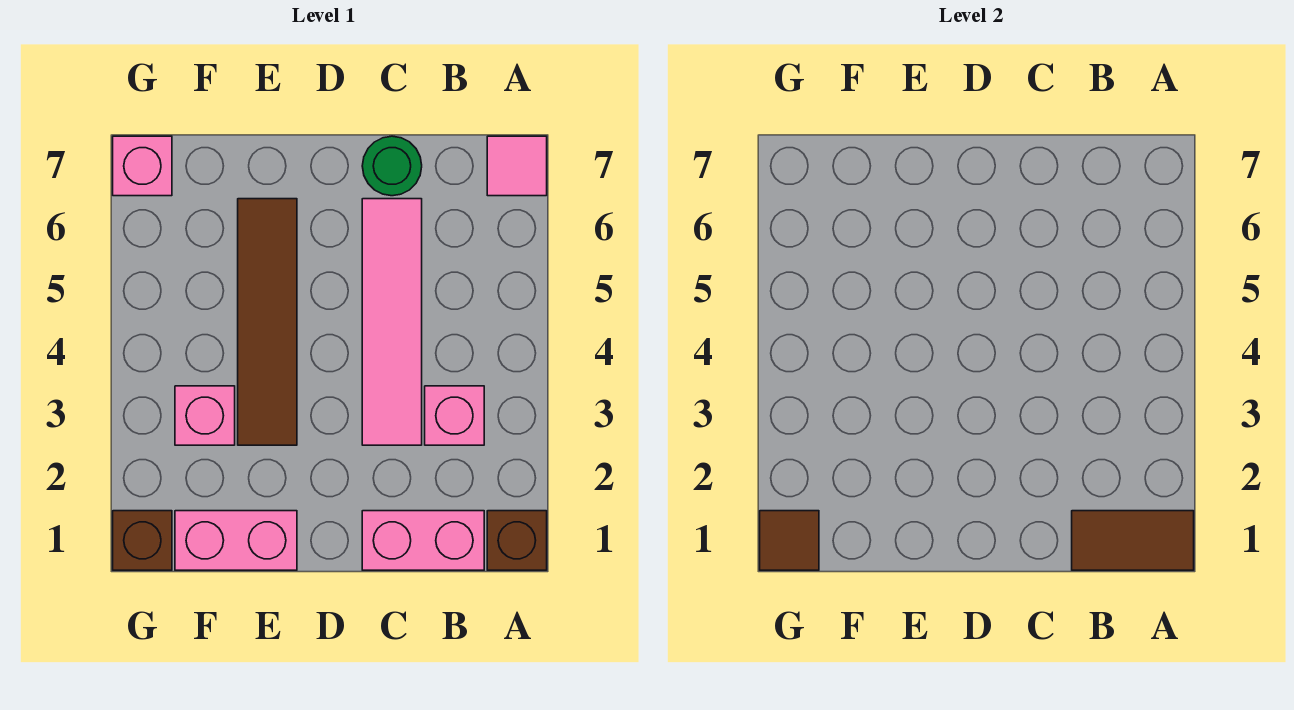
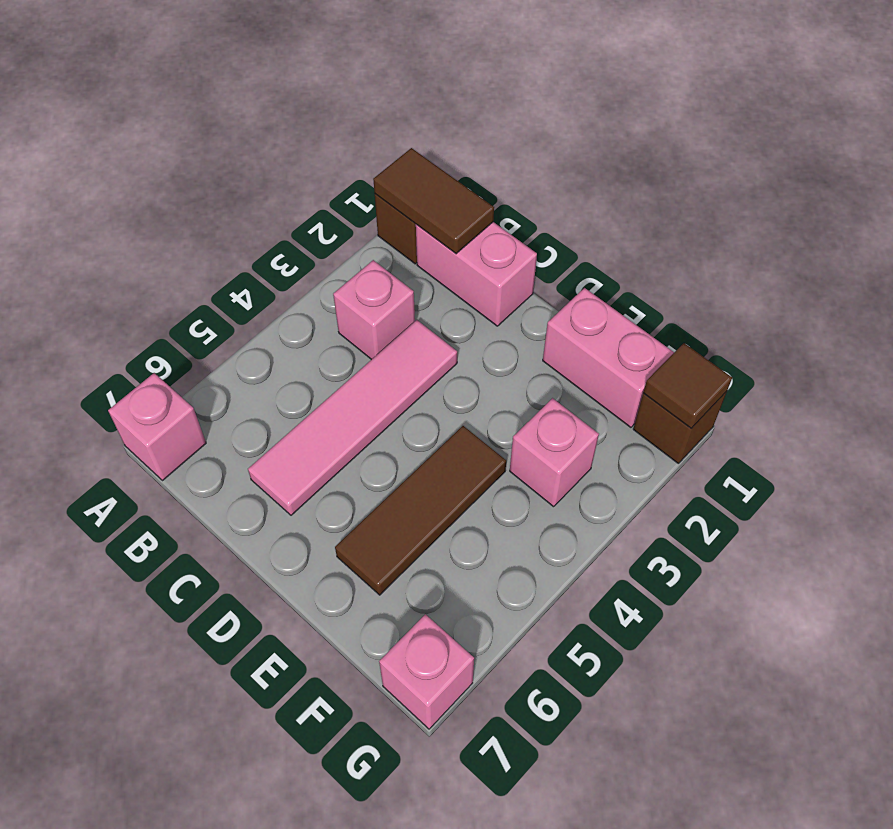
pink tile A7 level 1 -> pink brick A7 level 1
green round brick C7 level 1 -> none
brown tile E3:E6 level 1 -> brown tile E4:E6 level 1

